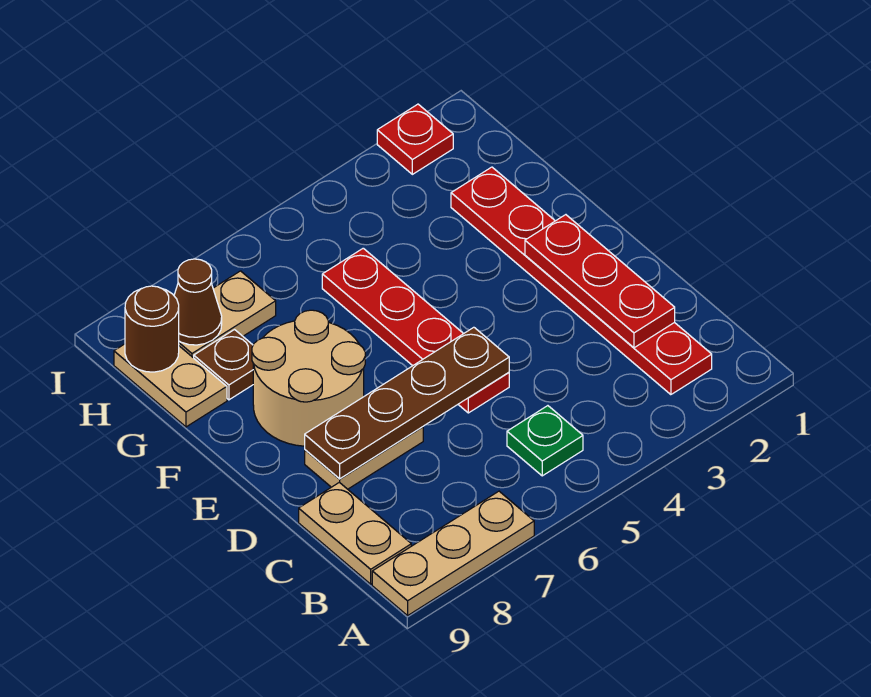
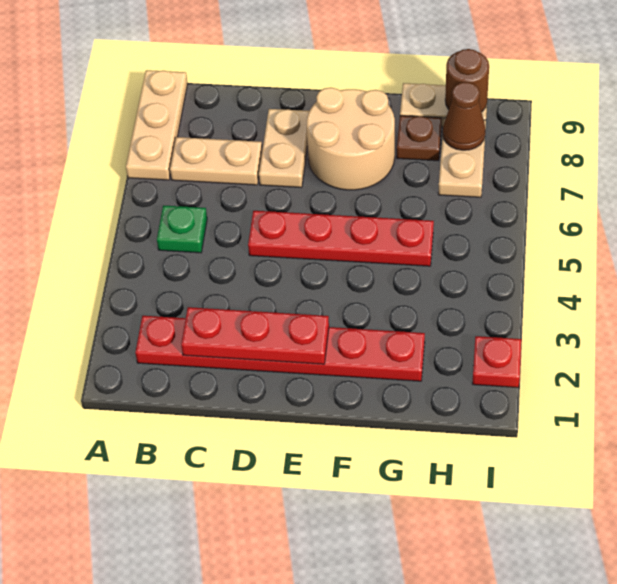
tan plate B9:C9 level 1 -> tan plate B7:C7 level 1
brown plate D5:D8 level 2 -> none

